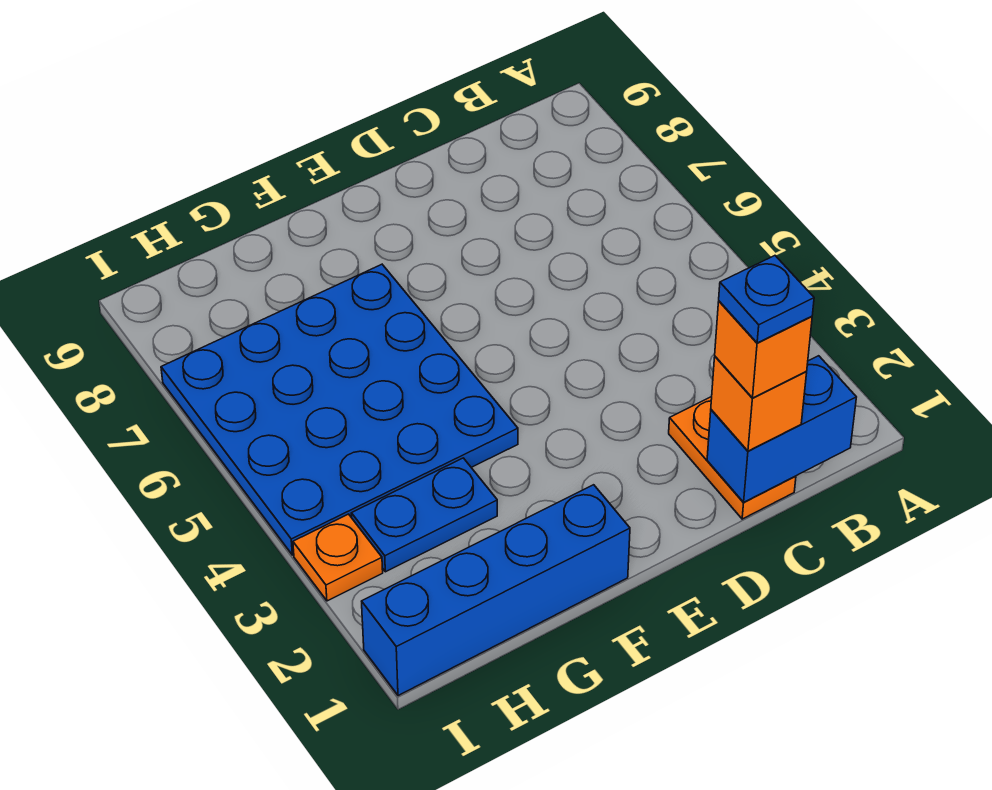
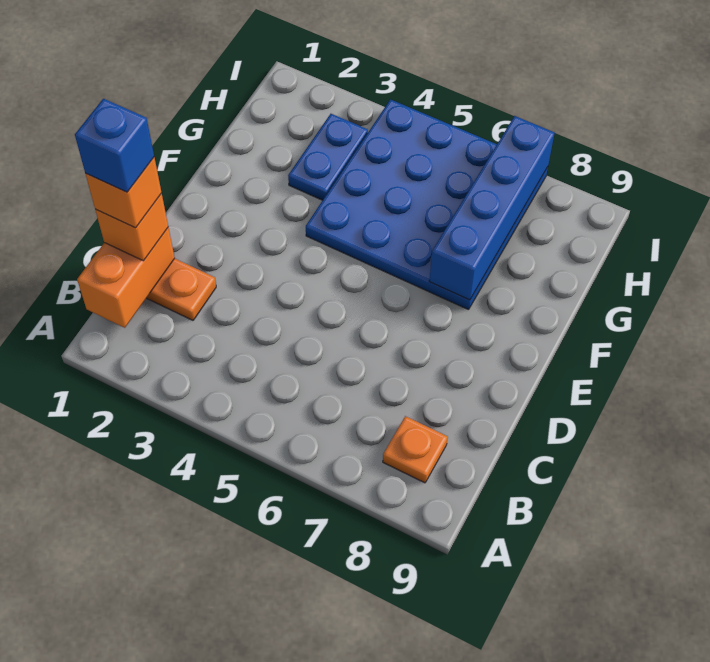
blue brick B1:C1 level 2 -> orange brick B1:C1 level 2
blue plate C1 level 5 -> blue brick C1 level 5
blue brick F1:I1 level 1 -> blue brick F7:I7 level 2
orange plate I3 level 1 -> orange plate B8 level 1

